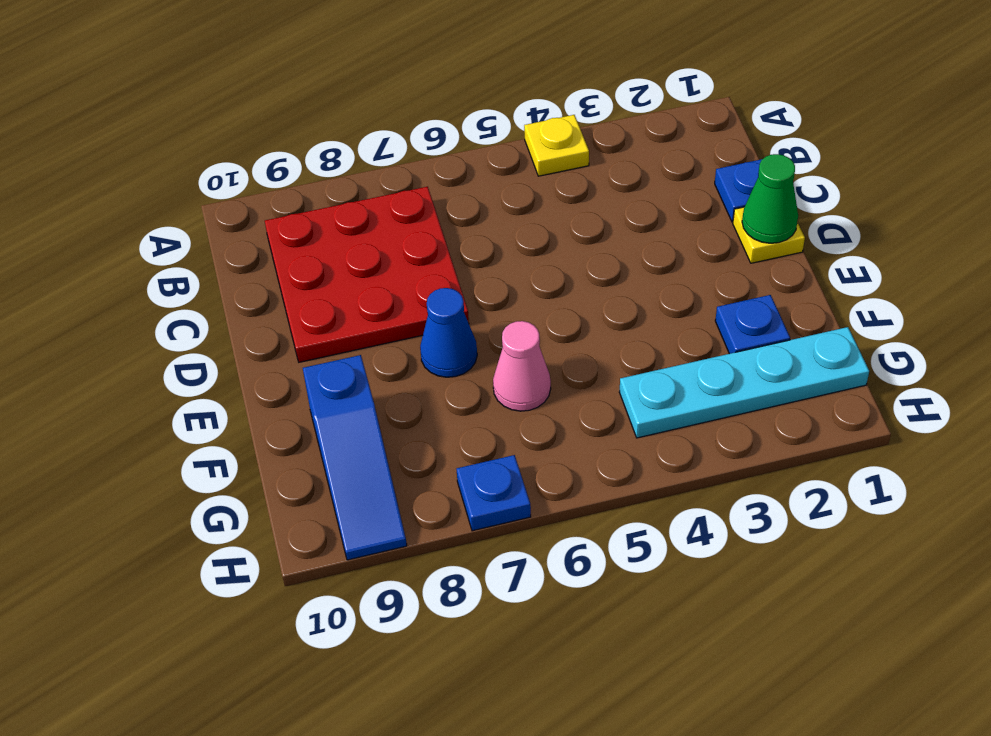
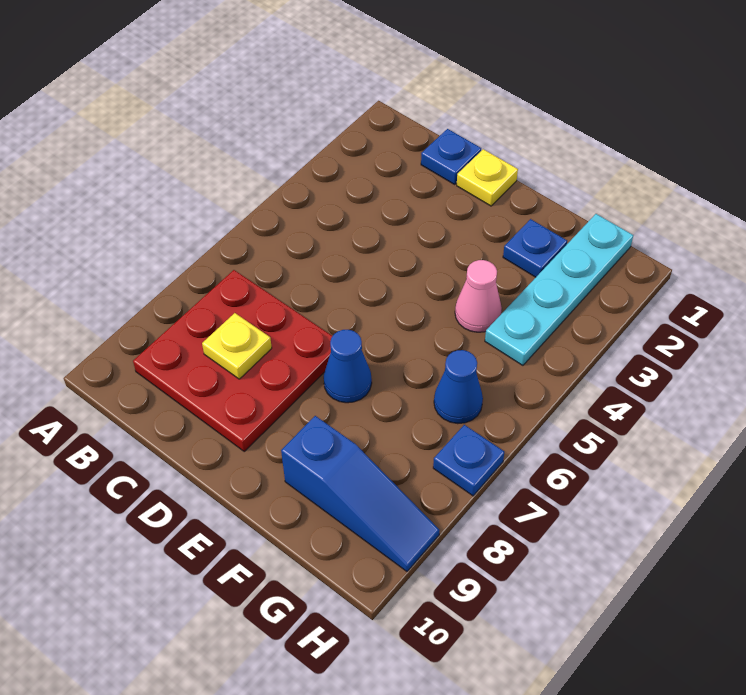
yellow plate A4 level 1 -> yellow plate C8 level 2
green cone D1 level 2 -> none
pink cone F6 level 1 -> pink cone F4 level 1
none -> blue cone G6 level 1

